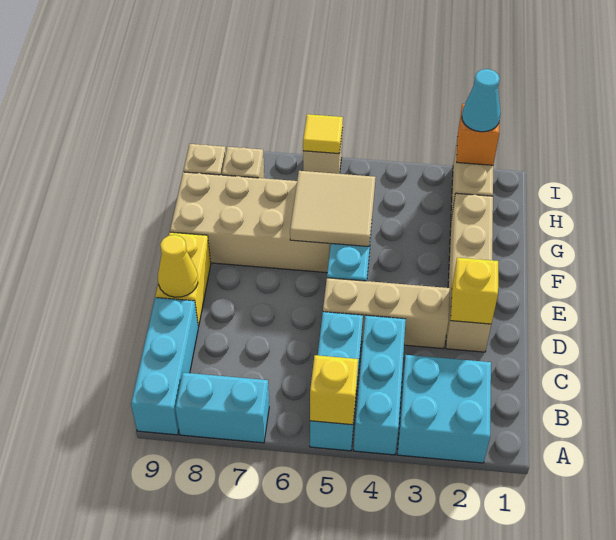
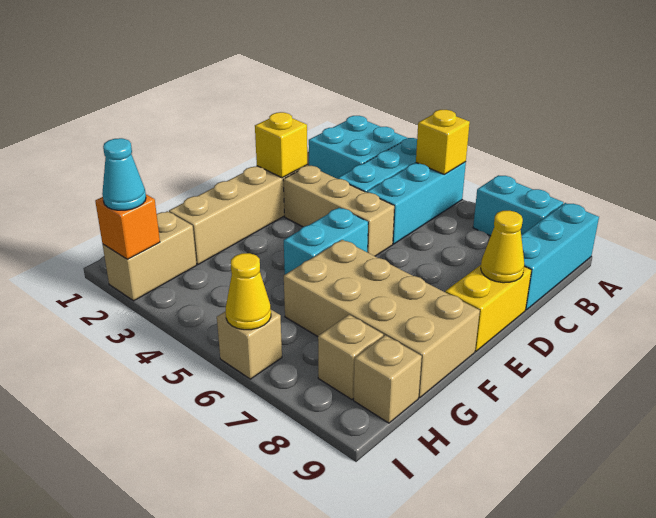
tan tile F5:G6 level 2 -> none
yellow tile I6 level 2 -> yellow cone I6 level 2

